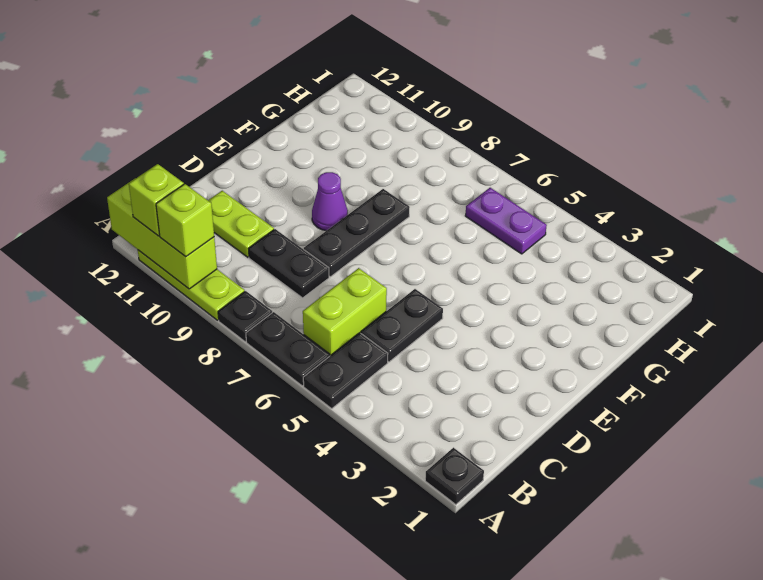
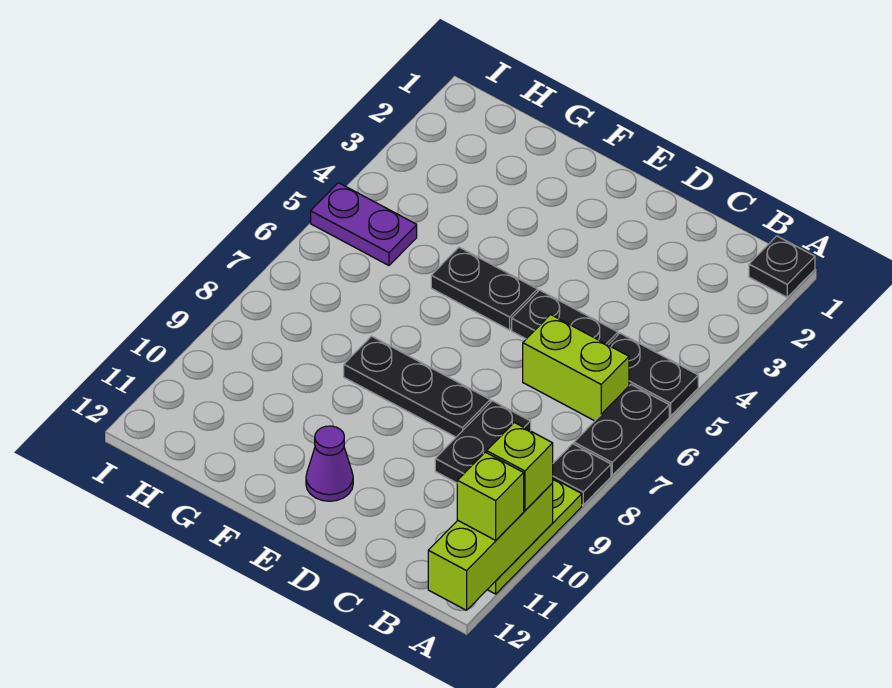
lime plate C10:C11 level 1 -> none
none -> black plate E5:F5 level 1
purple cone E9 level 1 -> purple cone E11 level 1
purple plate H5:H6 level 1 -> purple plate H5:I5 level 1

